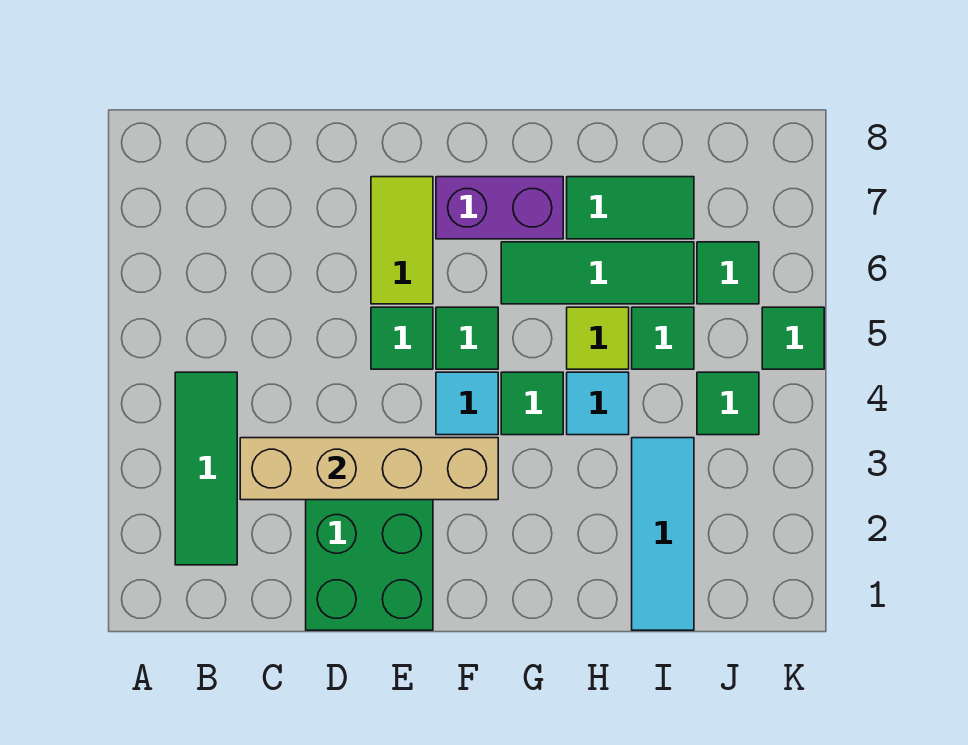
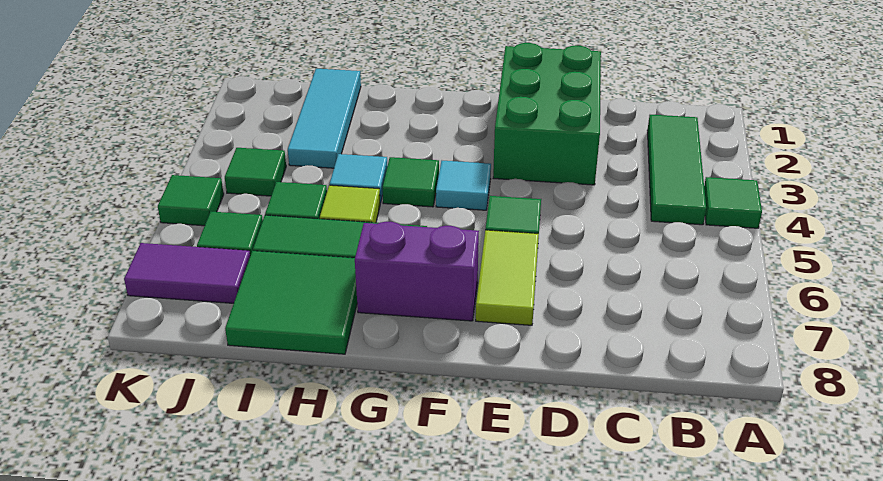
tan brick C3:F3 level 2 -> none
green tile F5 level 1 -> green tile A4 level 1
green tile H7:I7 level 1 -> green tile H7:I8 level 1
none -> purple tile J7:K7 level 1

